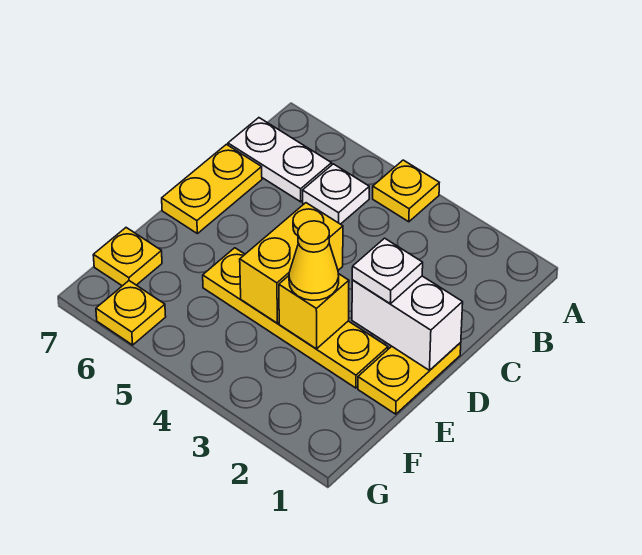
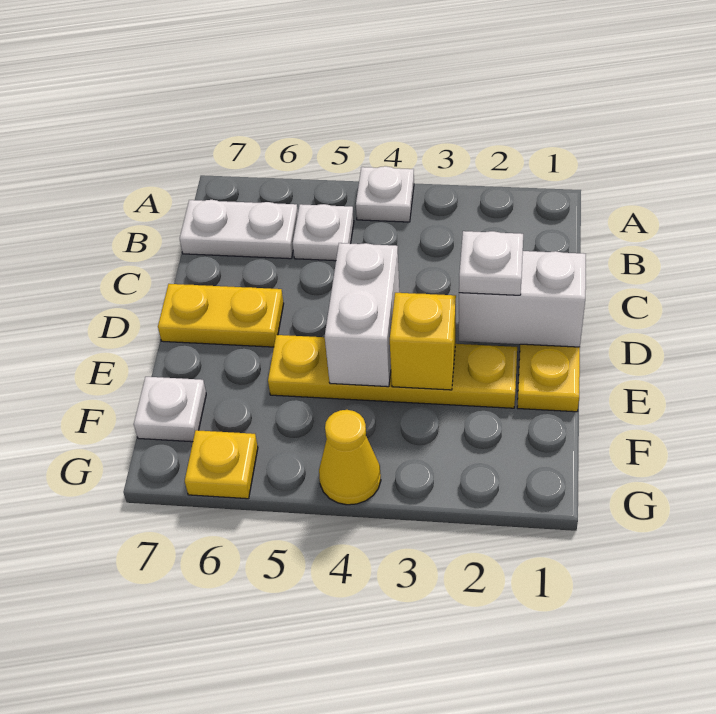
yellow plate A4 level 1 -> white plate A4 level 1
yellow plate C7:D7 level 1 -> yellow plate D6:D7 level 1
yellow brick D4:E4 level 2 -> white brick D4:E4 level 2
yellow cone E3 level 3 -> yellow cone G4 level 1
yellow plate F7 level 1 -> white plate F7 level 1

